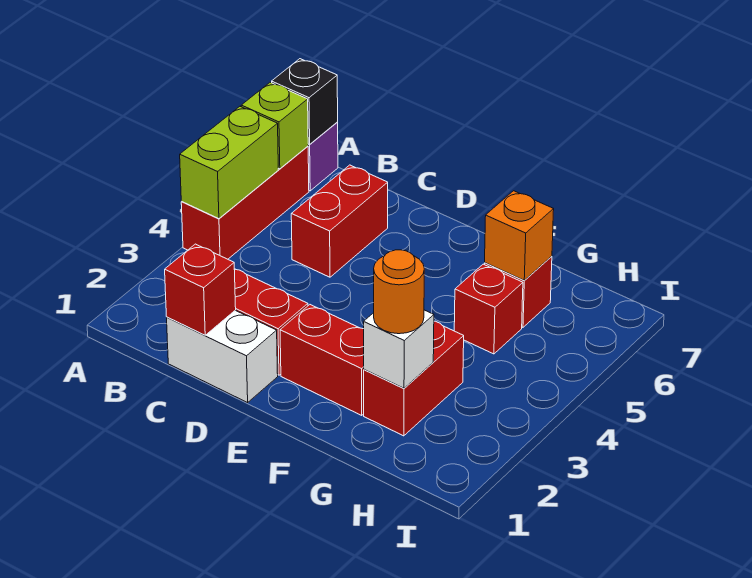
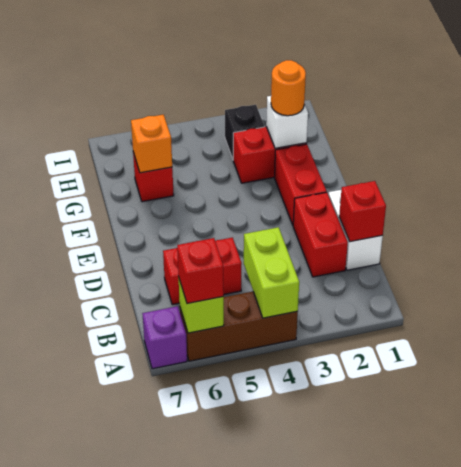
red brick A4:A6 level 1 -> brown brick A4:A6 level 1
lime brick A4:A5 level 2 -> lime brick A4:B4 level 2
black brick A7 level 2 -> black brick H3 level 1
red brick G5 level 1 -> red brick A6 level 3

